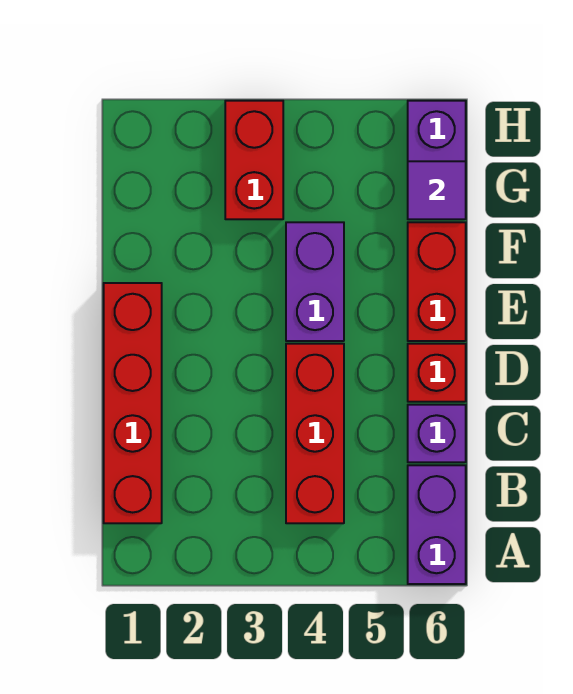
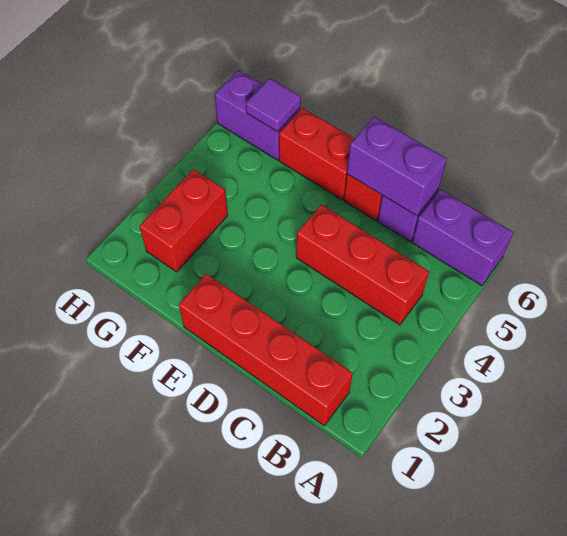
purple brick E4:F4 level 1 -> purple brick C6:D6 level 2
red brick G3:H3 level 1 -> red brick G2:G3 level 1

